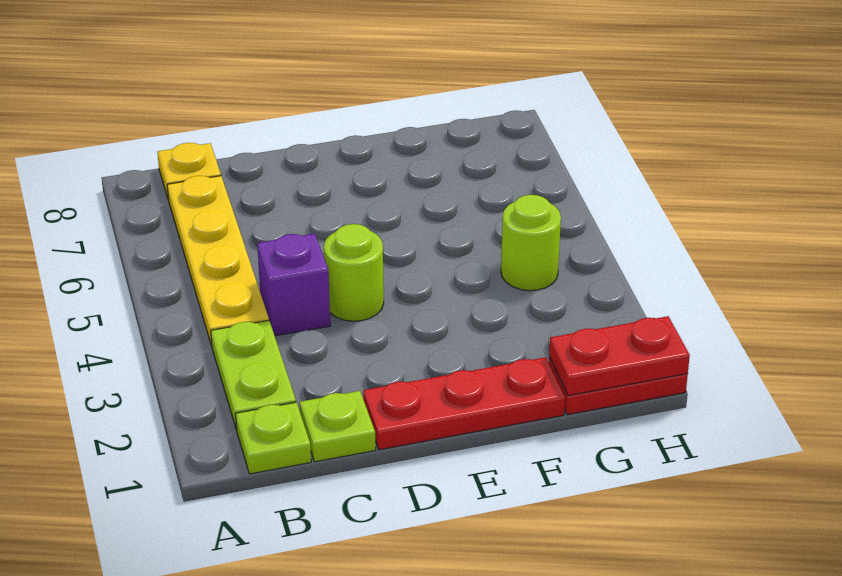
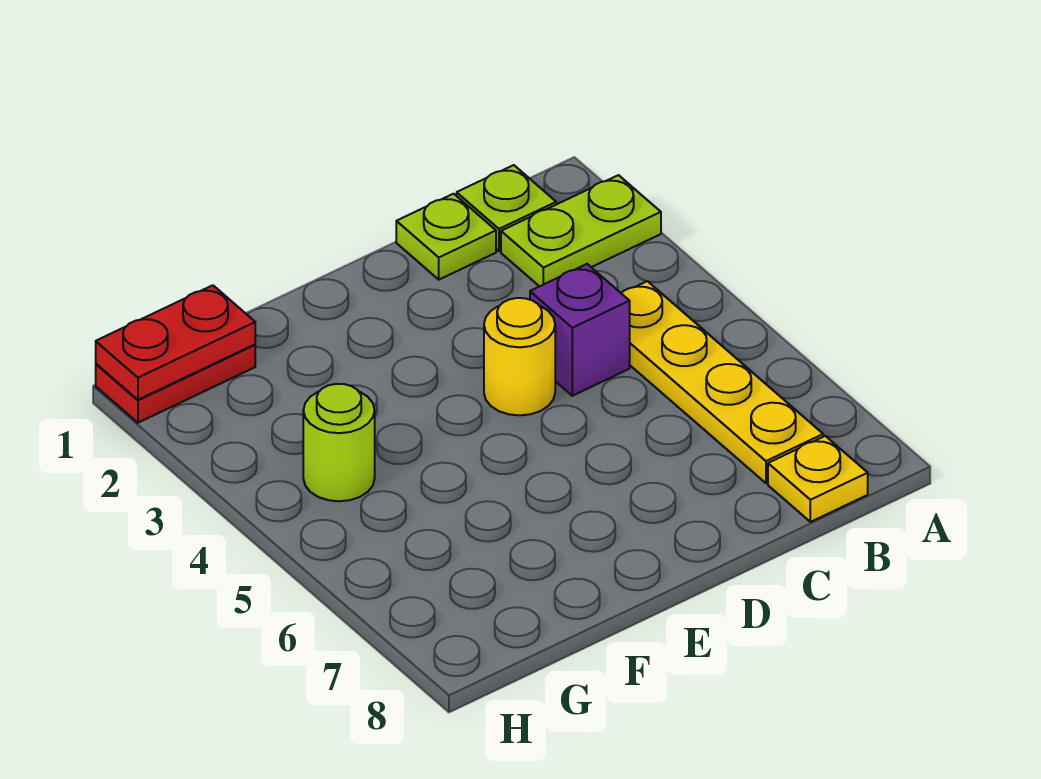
lime plate B2:B3 level 1 -> lime plate A2:B2 level 1
red plate D1:F1 level 1 -> none
lime round brick D4 level 1 -> yellow round brick D4 level 1

